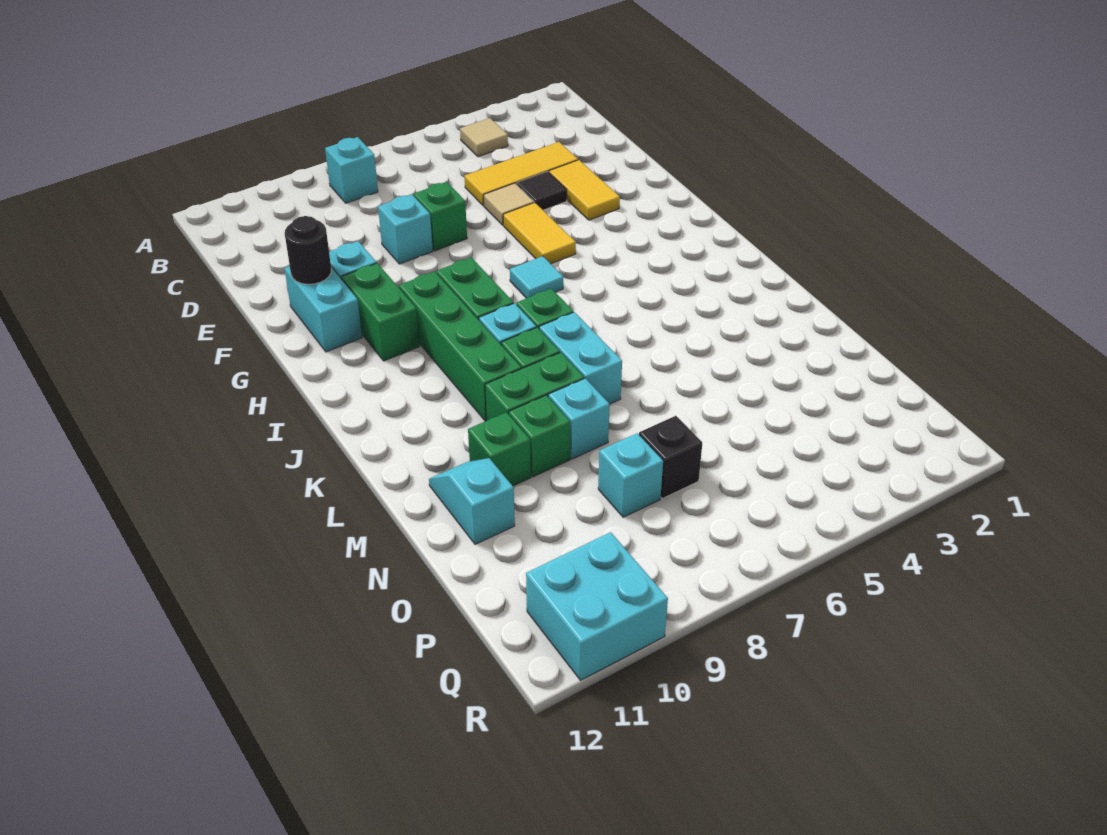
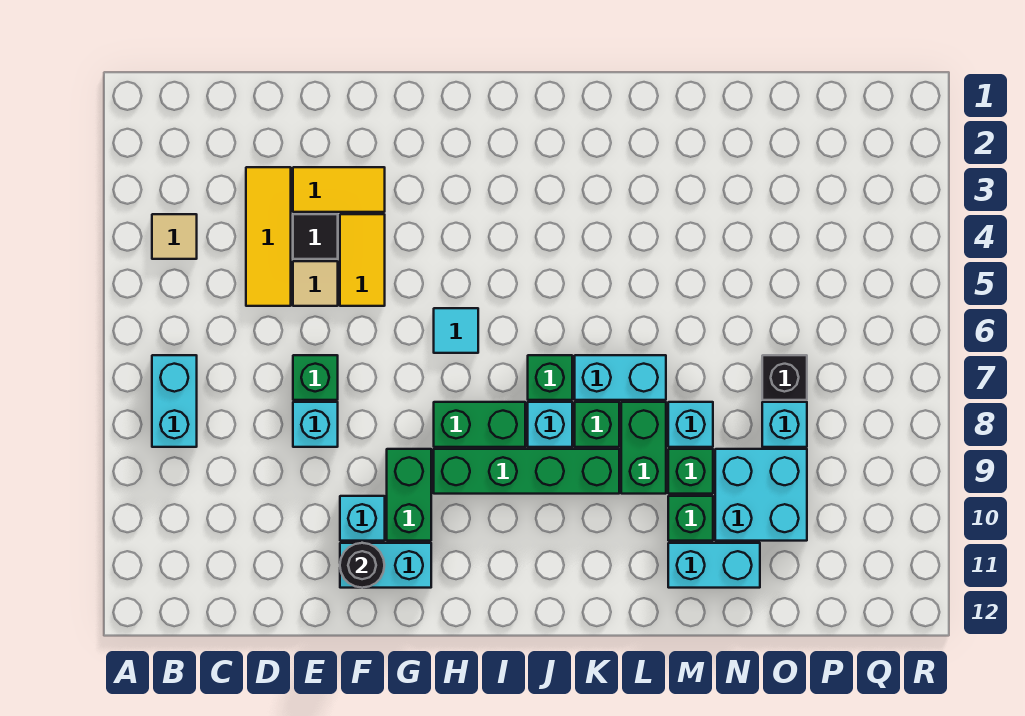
cyan brick B8 level 1 -> cyan brick B7:B8 level 1
yellow tile F5:G5 level 1 -> yellow tile F4:F5 level 1
green brick G10:H10 level 1 -> green brick G9:G10 level 1
cyan slope M11:N11 level 1 top N -> cyan brick M11:N11 level 1
cyan brick Q10:R11 level 1 -> cyan brick N9:O10 level 1

